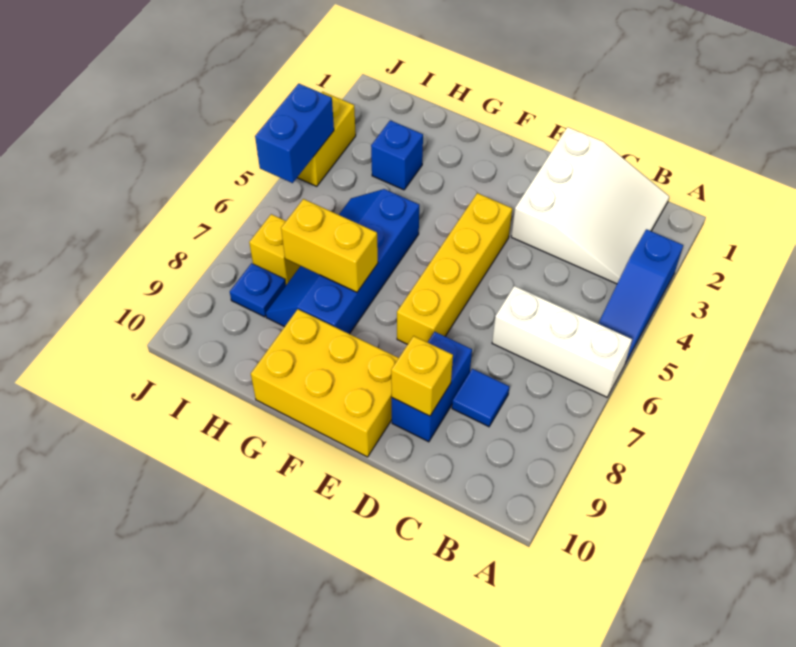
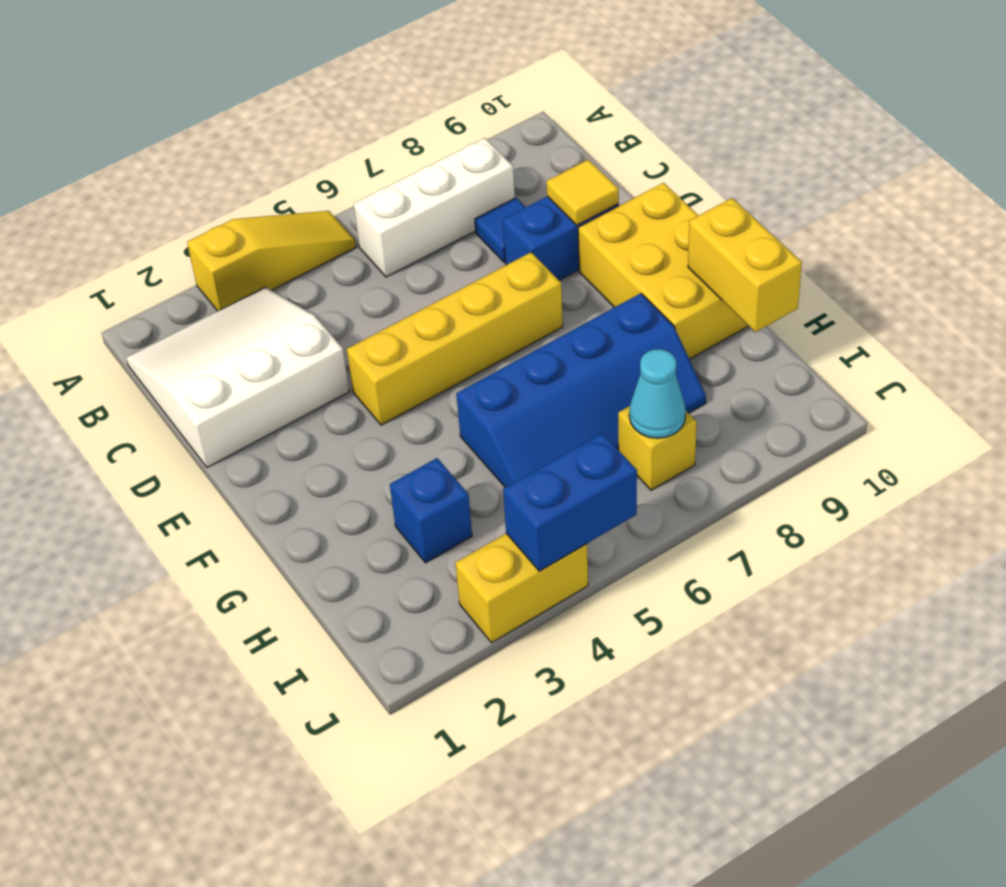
blue slope A3:A5 level 1 top 3 -> yellow slope A3:A5 level 1 top 3
white brick A6:C6 level 1 -> white brick B6:B8 level 1
yellow brick D9 level 2 -> yellow tile D9 level 2
yellow brick G7:H7 level 2 -> yellow brick G10:H10 level 2
none -> cyan cone I7 level 2
blue plate I8 level 1 -> none

